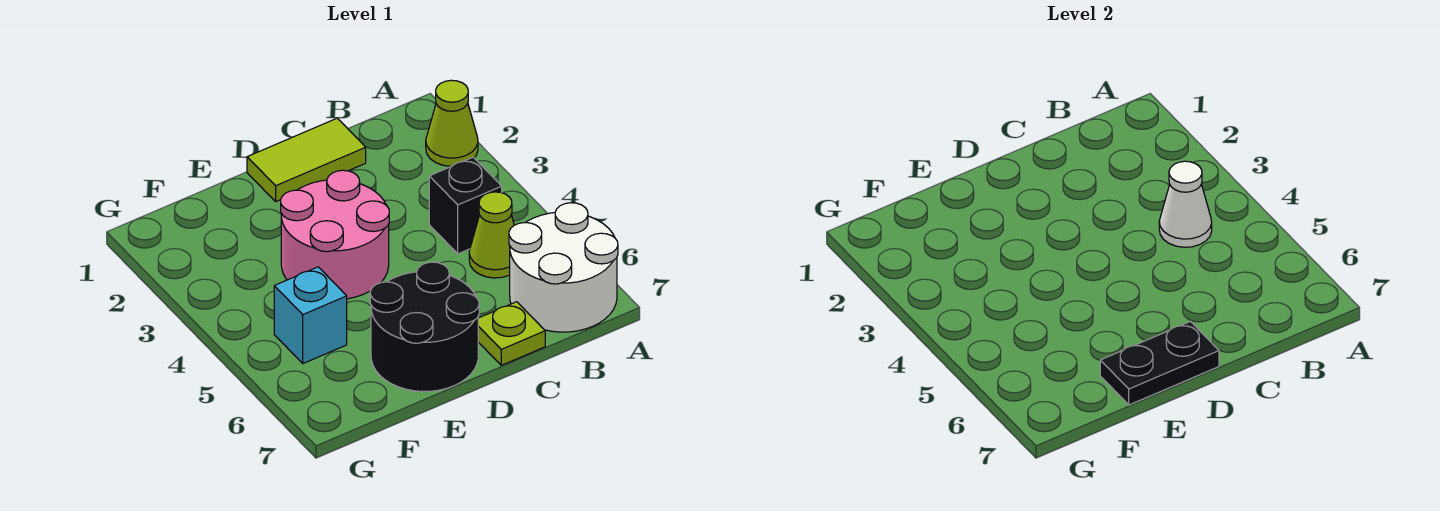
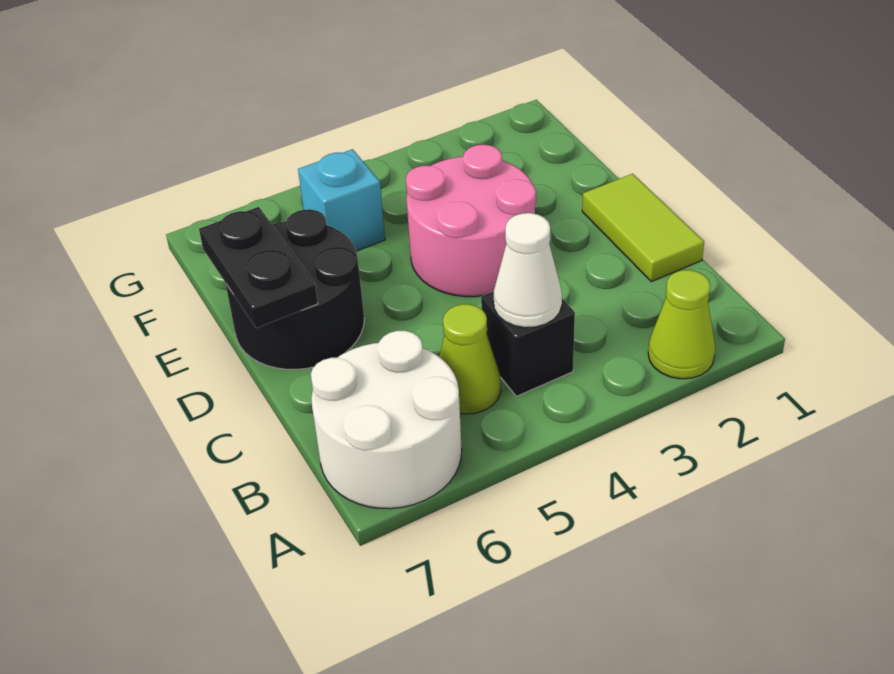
lime plate C7 level 1 -> none

